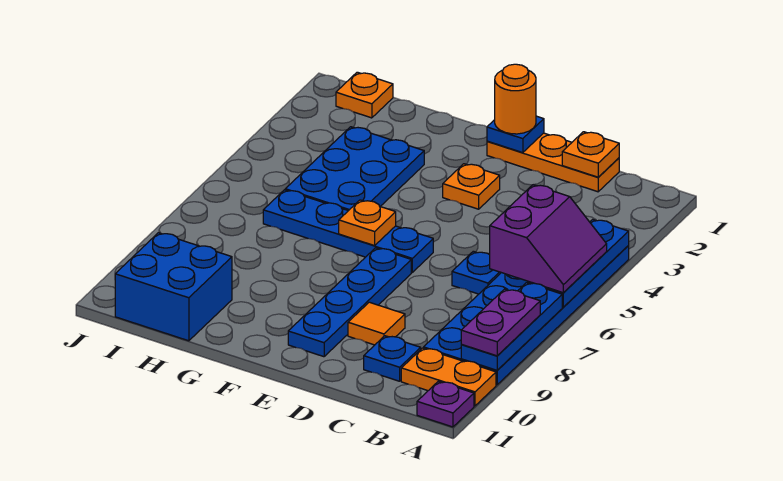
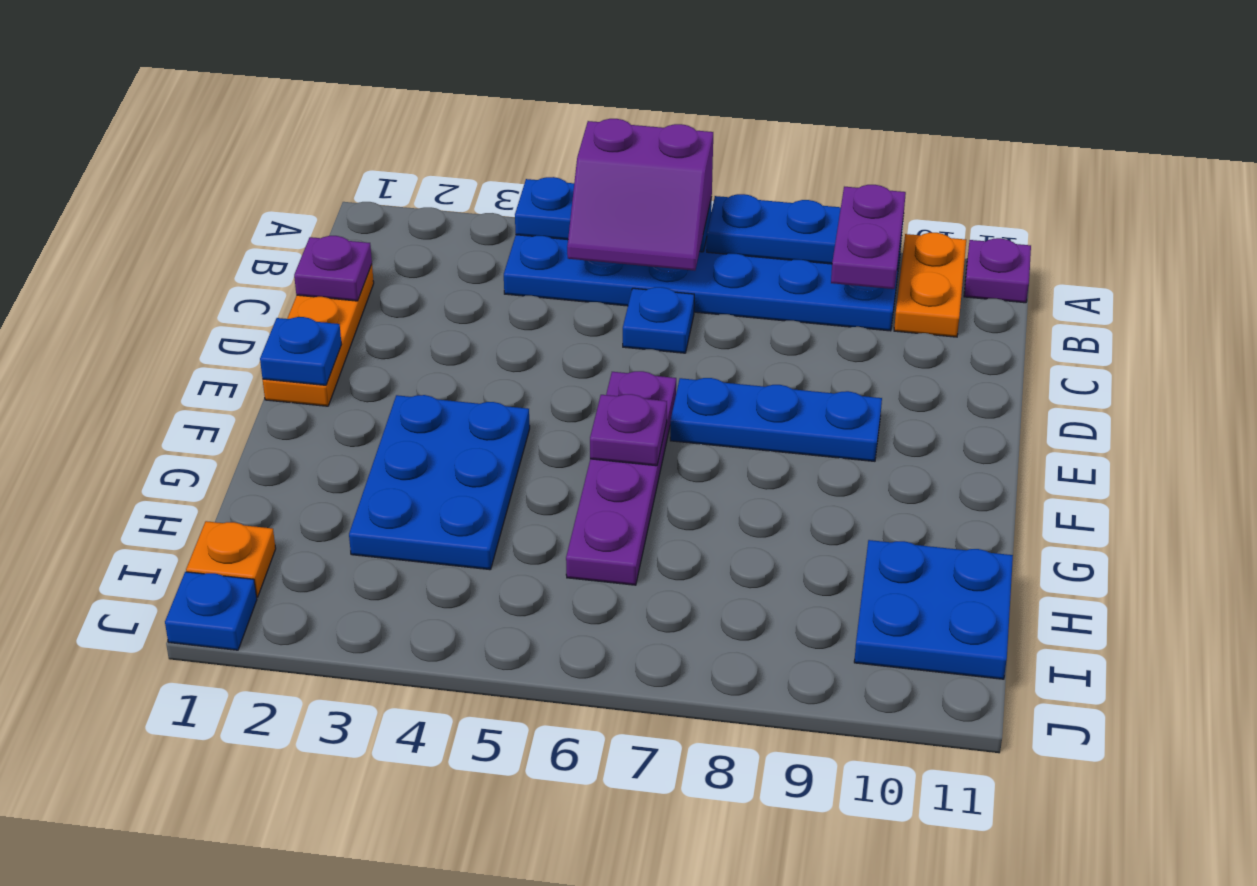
purple slope A5:B6 level 3 top B -> purple slope A5:B6 level 3 top A
purple plate A8:A9 level 3 -> purple plate A9:B9 level 3
orange plate C1 level 2 -> purple plate C1 level 2
blue plate C10 level 1 -> blue plate J1 level 1
orange tile D9 level 1 -> none
orange round brick E1 level 3 -> none
orange plate E3 level 1 -> none
blue plate E6:H6 level 1 -> purple plate E6:H6 level 1
blue plate E7:E10 level 1 -> blue plate E7:E9 level 1
orange plate F6 level 2 -> purple plate F6 level 2
blue plate G3:H5 level 1 -> blue plate F3:H4 level 1
blue brick H10:I11 level 1 -> blue plate H10:I11 level 1

